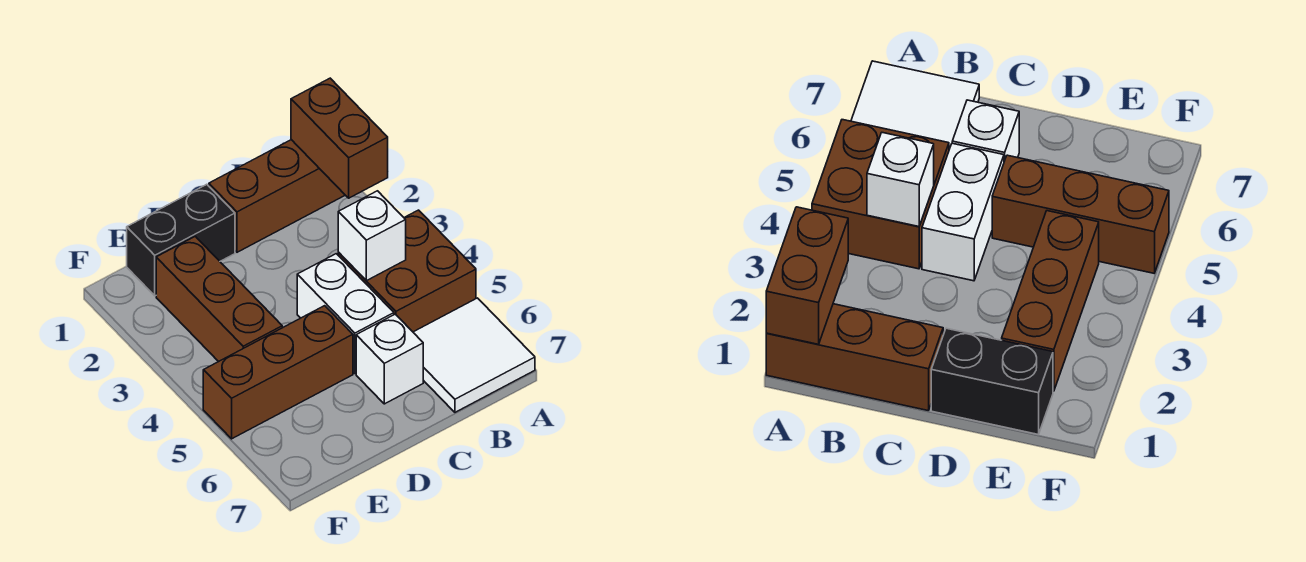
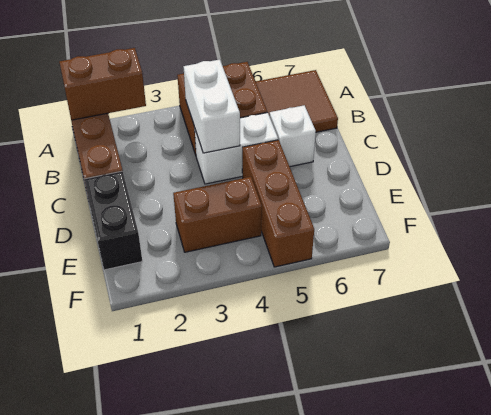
white tile A6:B7 level 1 -> brown tile A6:B7 level 1
white brick B4 level 2 -> white brick B4:C4 level 2
brown brick E2:E4 level 1 -> brown brick E3:E4 level 1

